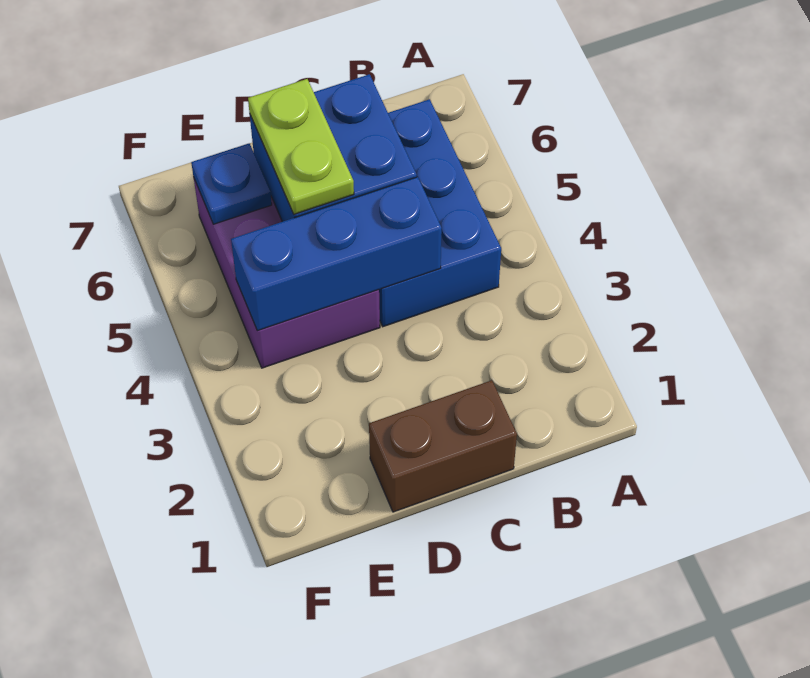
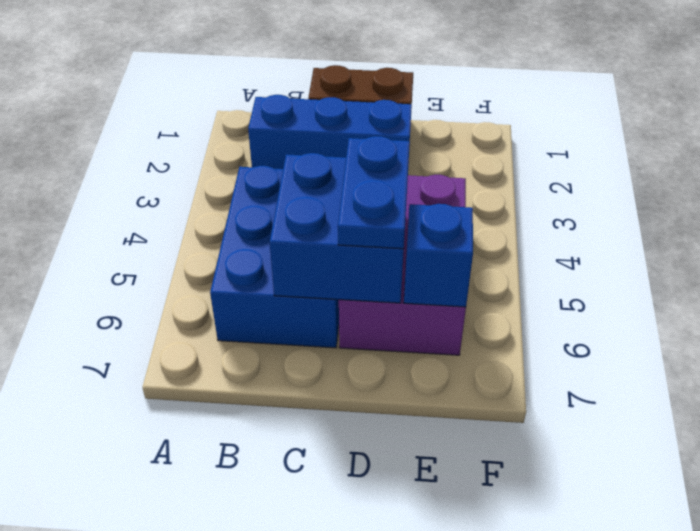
blue brick C4:E4 level 2 -> blue brick B2:D2 level 1
lime plate D5:D6 level 3 -> blue plate D5:D6 level 3
blue plate E6 level 2 -> blue brick E6 level 2

